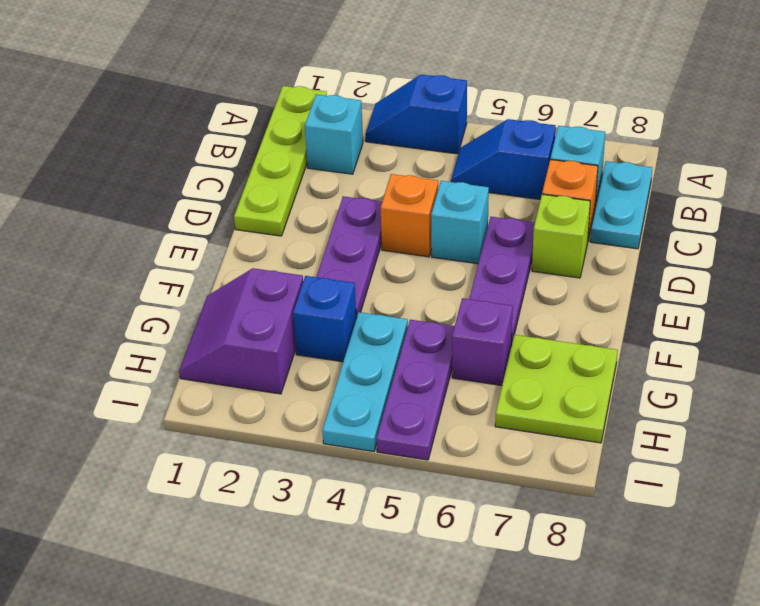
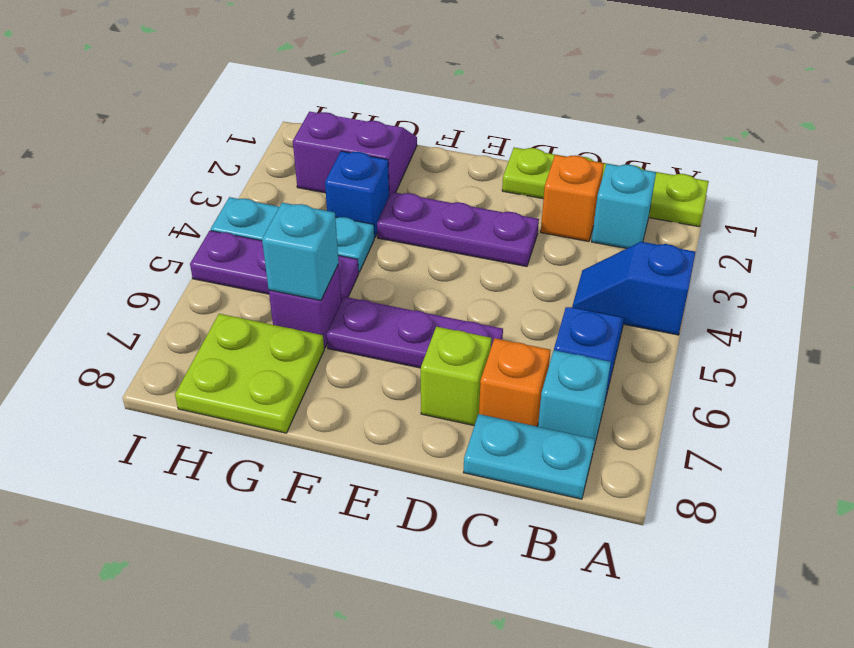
blue slope A3:A4 level 1 top 4 -> blue slope A4:B4 level 1 top A
orange brick D4 level 1 -> orange brick C2 level 1
cyan brick D5 level 1 -> cyan brick G6 level 2

